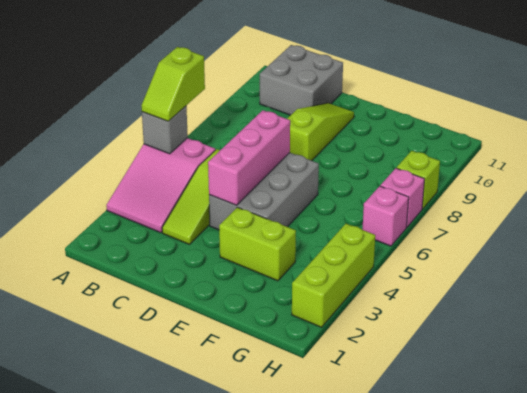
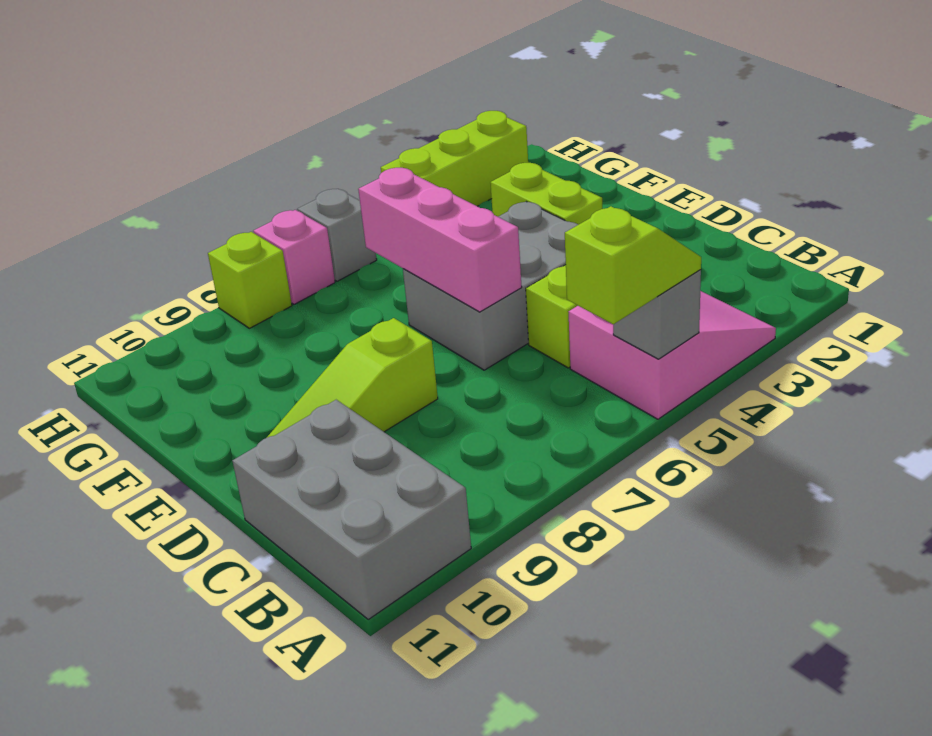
grey brick B10:C11 level 1 -> grey brick A10:C11 level 1
pink brick D4:D6 level 2 -> pink brick D6:F6 level 2
pink brick H6 level 1 -> grey brick H6 level 1

